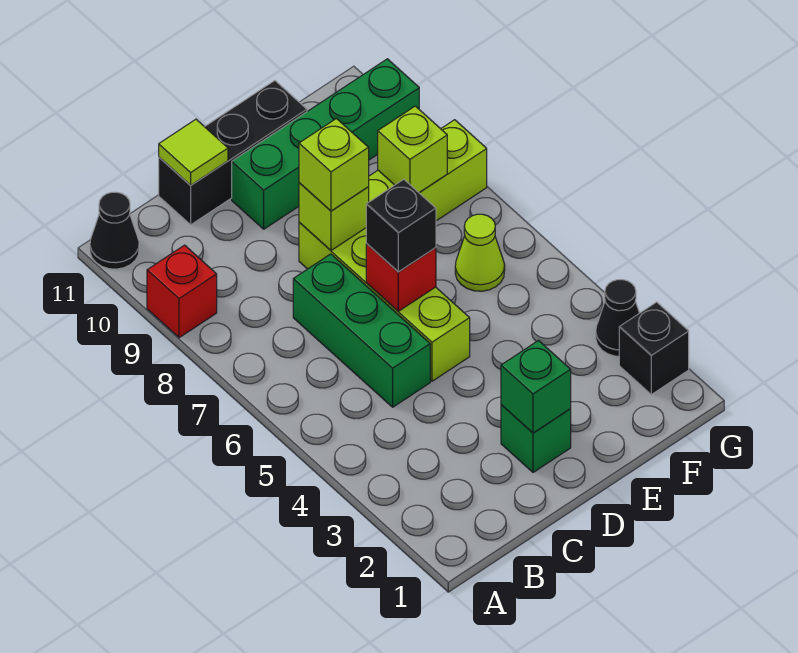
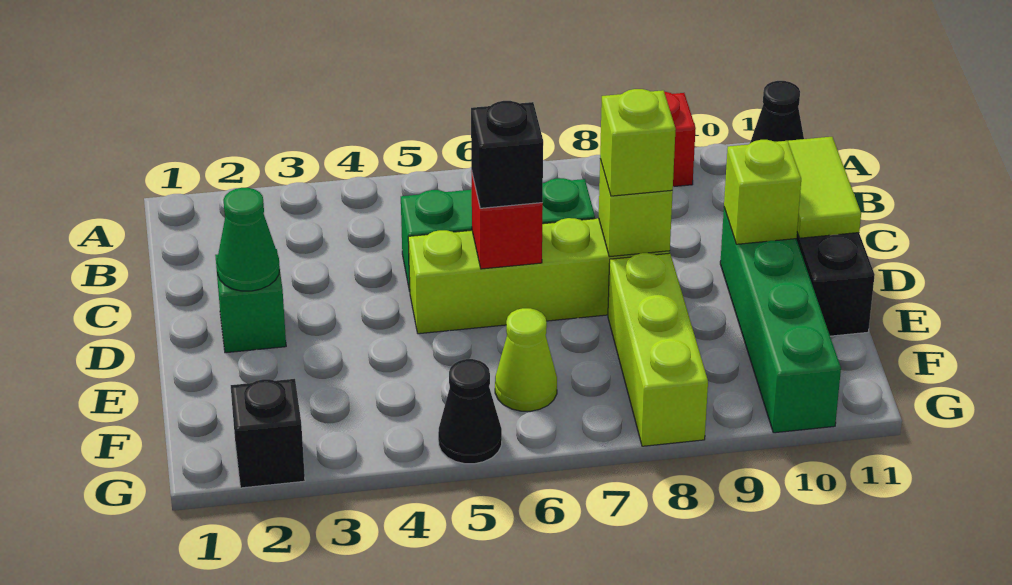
lime tile C11 level 2 -> lime tile C11:D11 level 2
green brick D2 level 2 -> green cone D2 level 2
lime brick F8 level 2 -> lime brick D10 level 2
black cone G3 level 1 -> black cone G5 level 1

